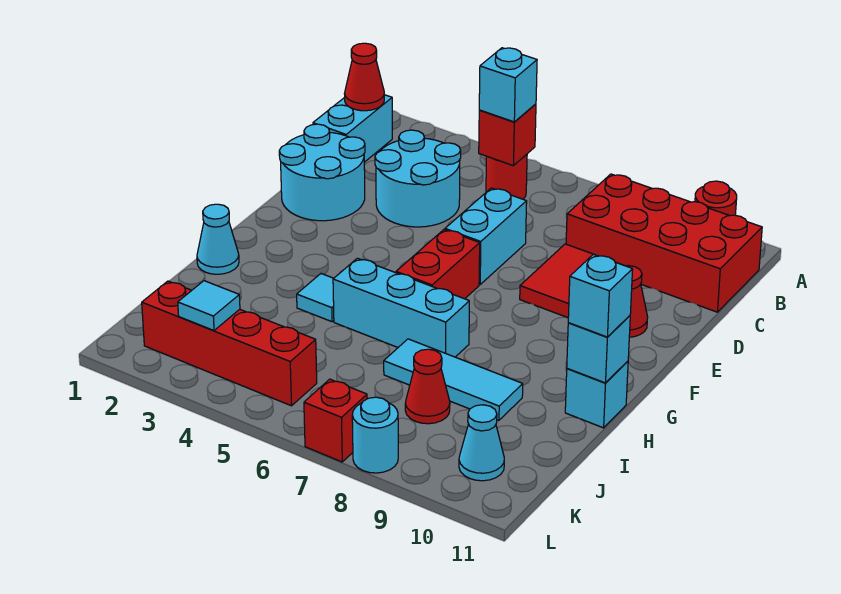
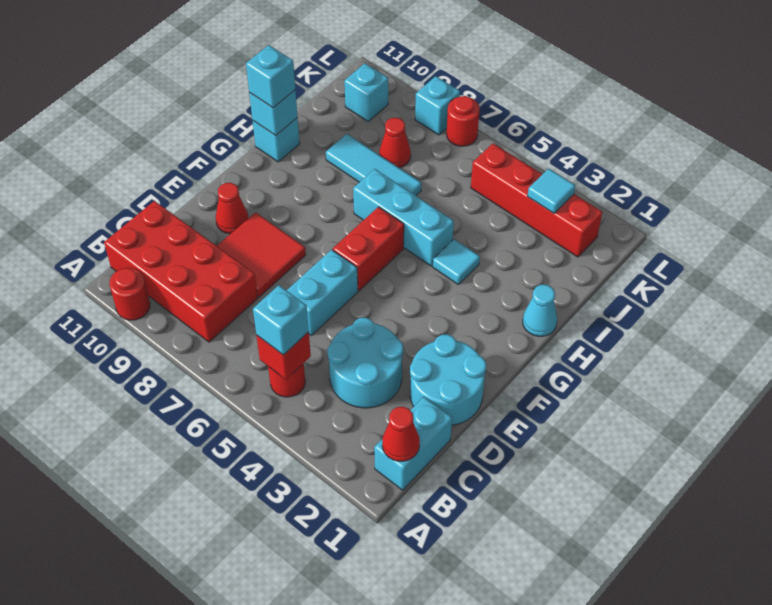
cyan cone K10 level 1 -> cyan brick K10 level 1
red brick L7 level 1 -> red round brick L7 level 1
cyan round brick L8 level 1 -> cyan brick L8 level 1

